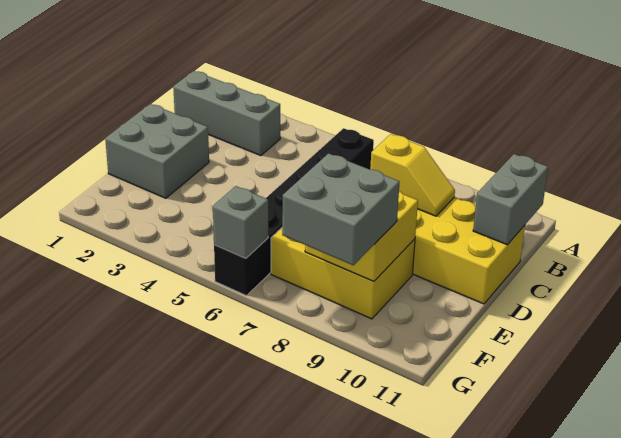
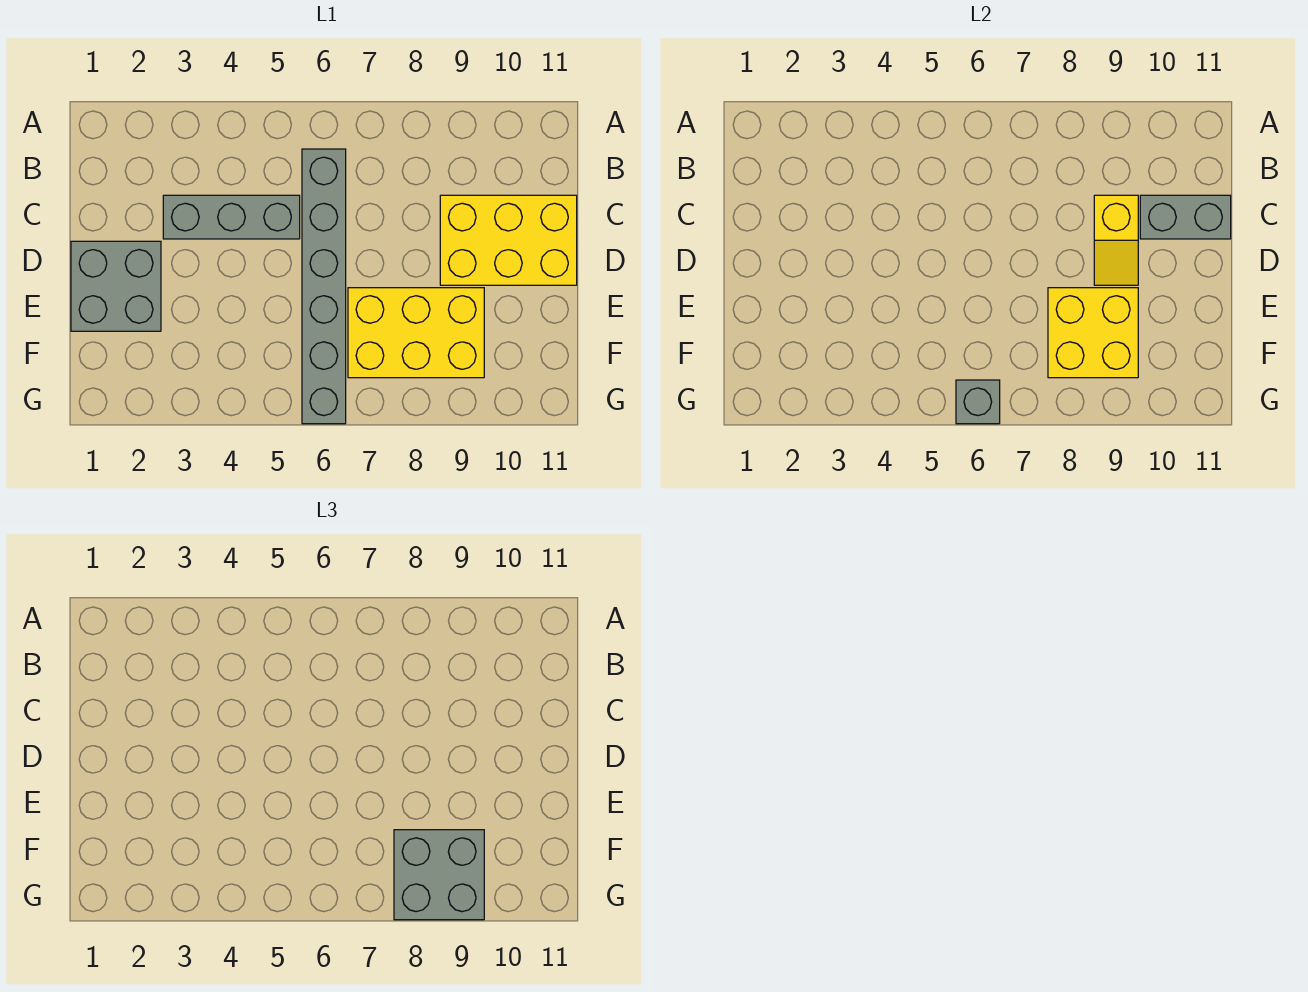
grey brick B1:B3 level 1 -> grey brick C3:C5 level 1
black brick B6:G6 level 1 -> grey brick B6:G6 level 1
grey brick B11:C11 level 2 -> grey brick C10:C11 level 2
yellow slope C8:C9 level 2 top 8 -> yellow slope C9:D9 level 2 top C

